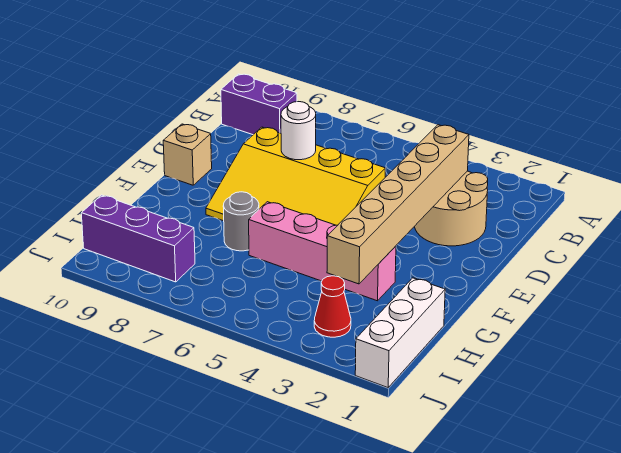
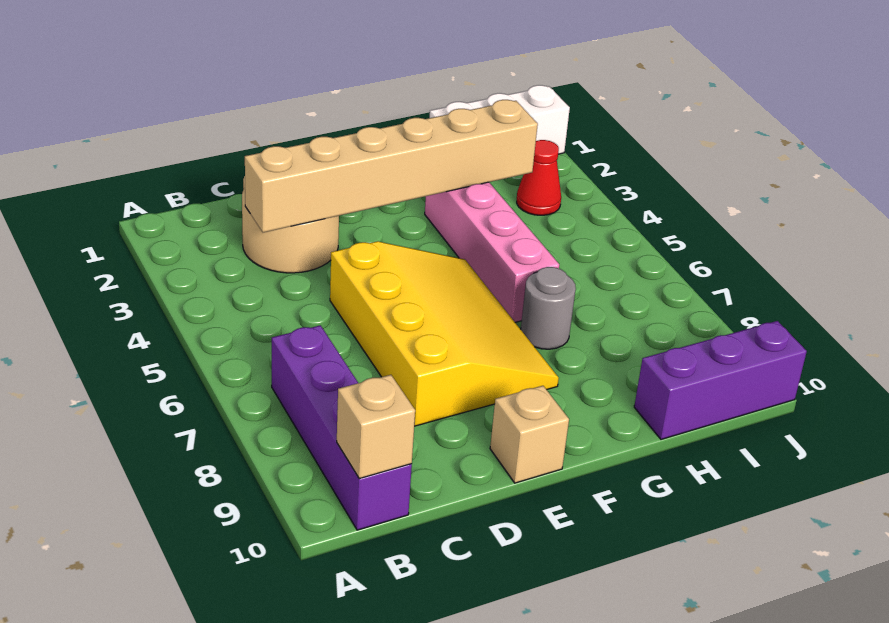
purple brick B9:B10 level 1 -> purple brick B7:B10 level 1
none -> tan brick B10 level 2
white round brick D7 level 2 -> none
purple brick I8:I10 level 1 -> purple brick H10:J10 level 1

